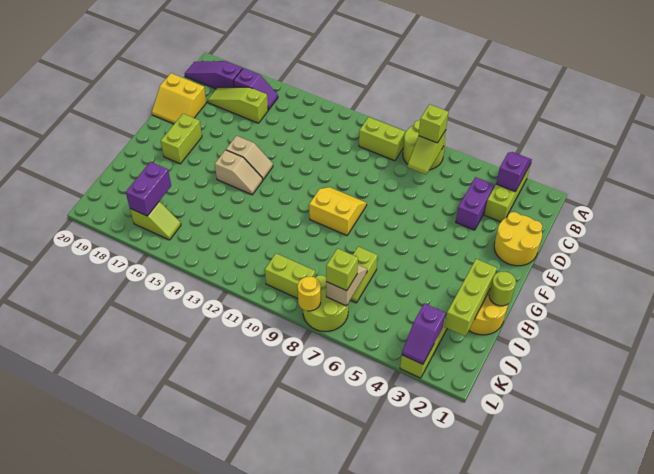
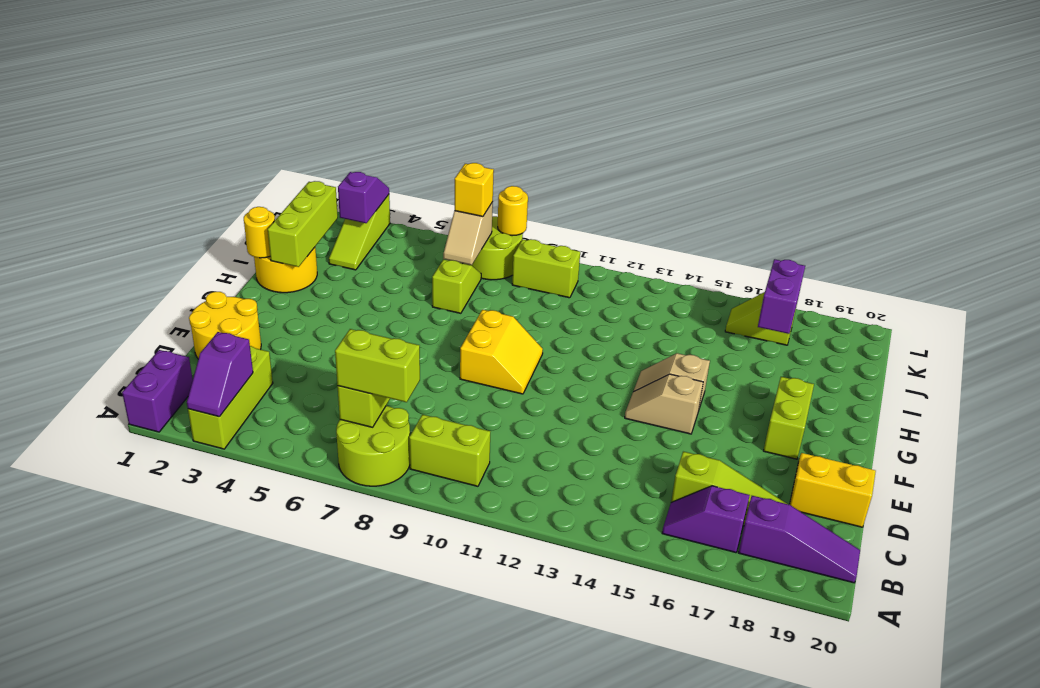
lime brick B7 level 3 -> lime brick B7:B8 level 3
purple brick C4:D4 level 1 -> purple brick A1:B1 level 1
yellow slope F9:G10 level 1 top G -> yellow slope F9:G10 level 1 top 9
lime round brick H1 level 2 -> yellow round brick H1 level 2
lime brick K7 level 3 -> yellow brick K7 level 3

